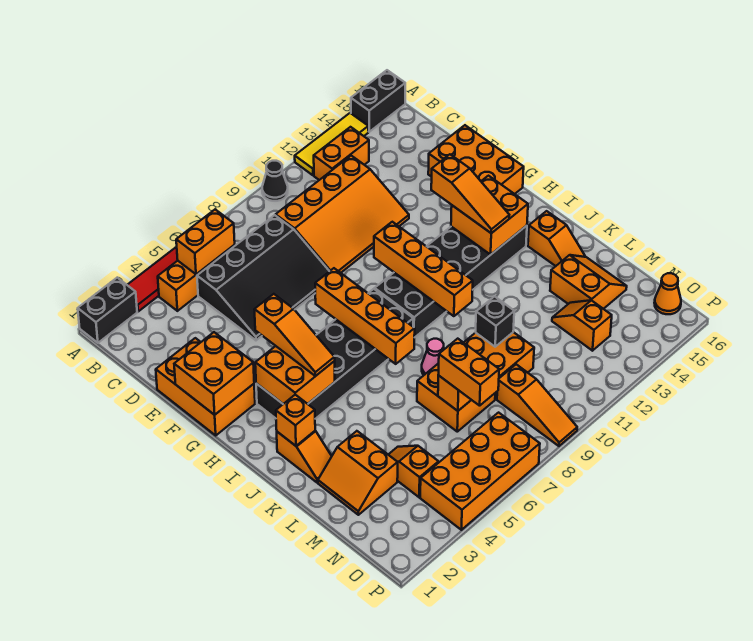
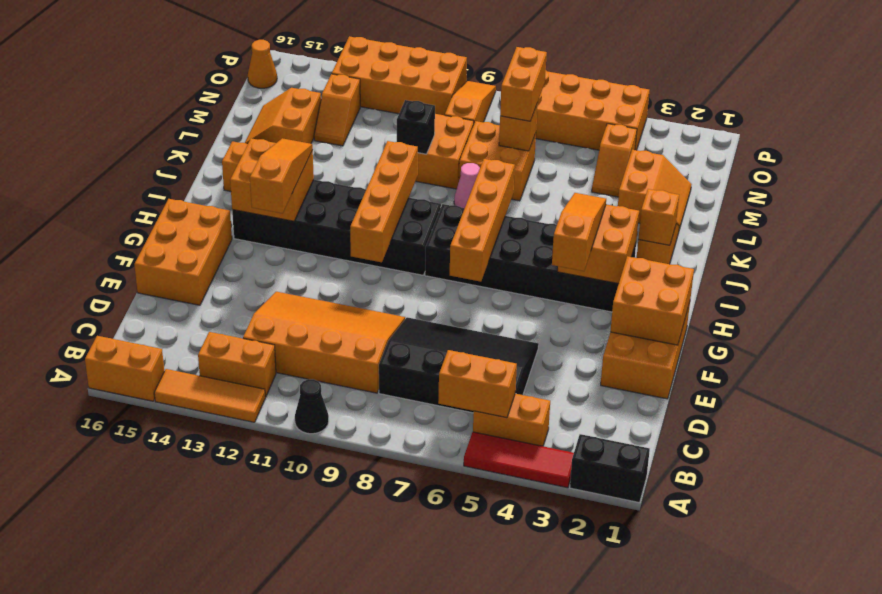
yellow tile A12:A14 level 1 -> orange tile A12:A14 level 1
black brick A15:A16 level 1 -> orange brick A15:A16 level 1
none -> orange brick O10:P13 level 1

